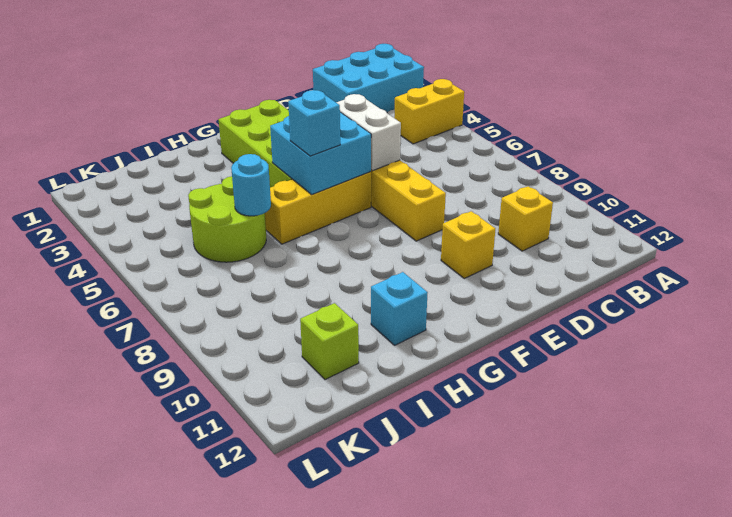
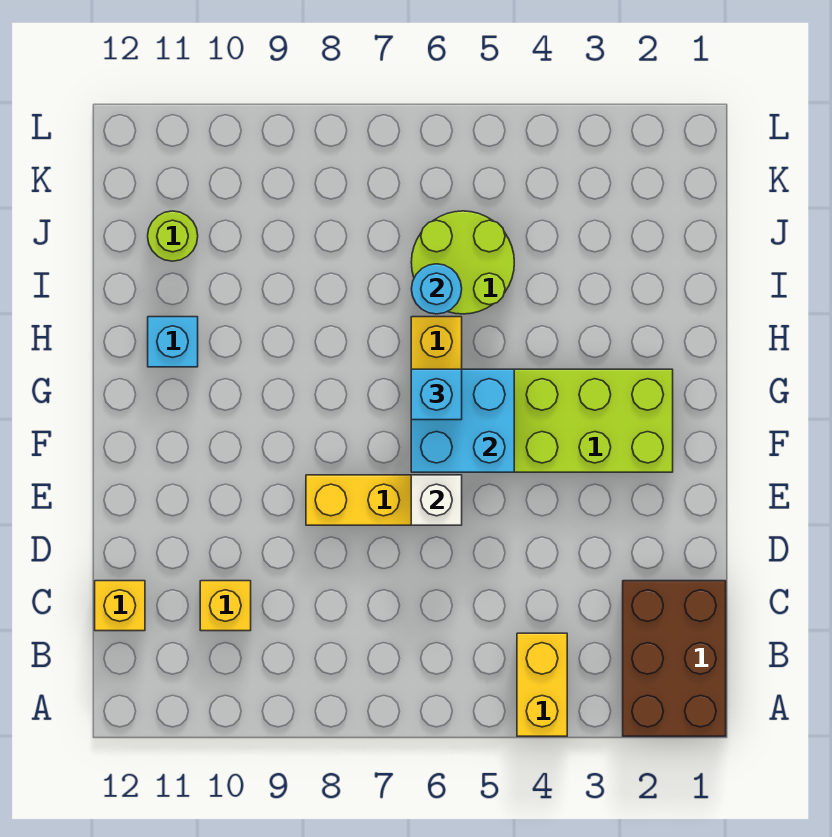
cyan brick A1:C2 level 1 -> brown brick A1:C2 level 1
white brick E5:E6 level 2 -> white brick E6 level 2
yellow brick E10 level 1 -> yellow brick C12 level 1
lime brick J11 level 1 -> lime round brick J11 level 1

